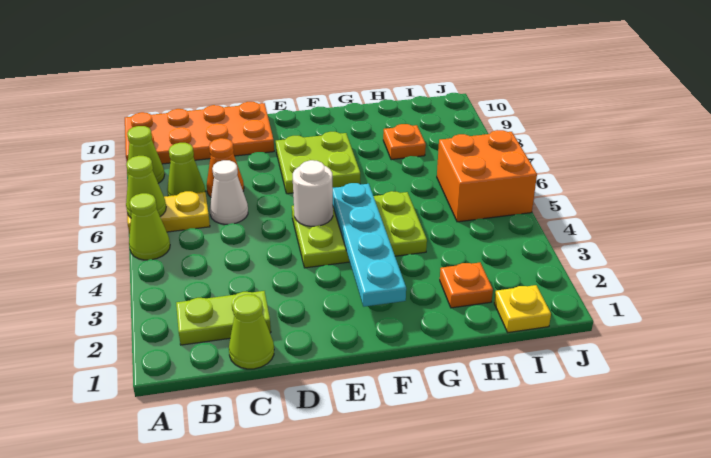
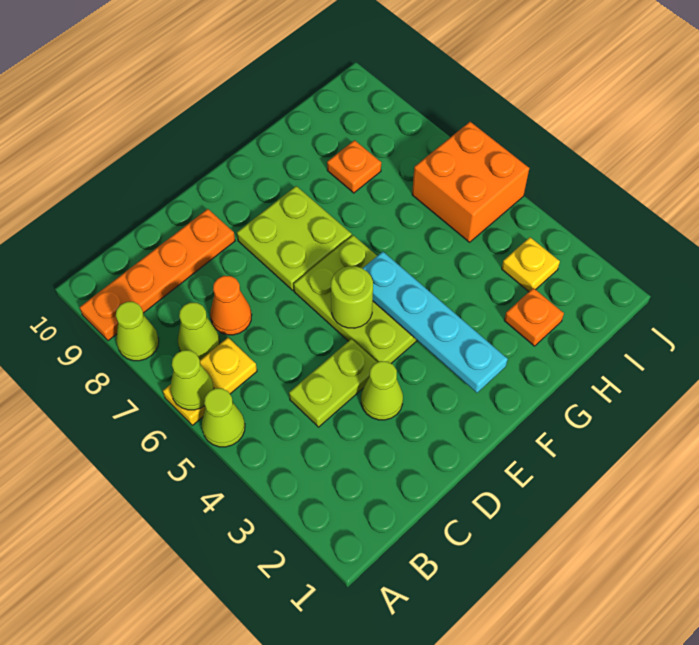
orange plate A9:D10 level 1 -> orange plate A9:D9 level 1
lime plate B2:C2 level 1 -> lime plate C4:D4 level 1
lime cone C1 level 1 -> lime cone D3 level 1
white cone C6 level 1 -> none
lime plate E4:G5 level 1 -> lime plate E4:F6 level 1
white round brick E5 level 2 -> lime round brick E5 level 2
yellow plate I1 level 1 -> yellow plate I3 level 1

